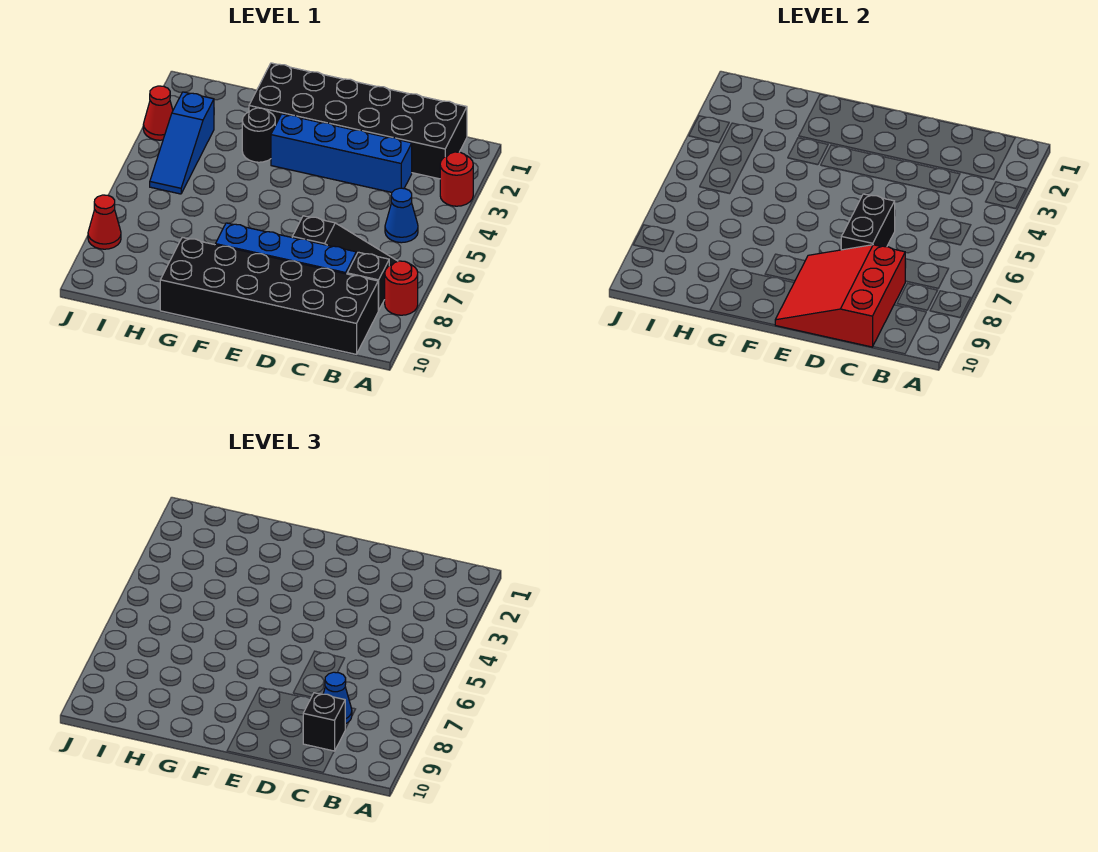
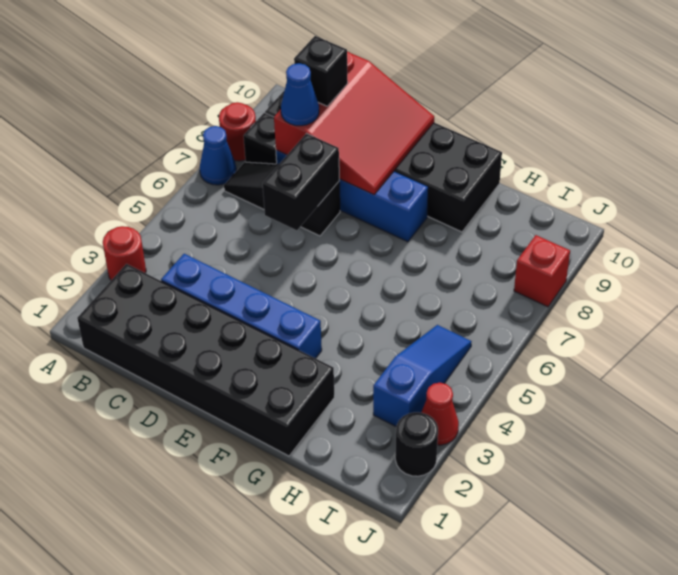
blue cone B5 level 1 -> blue cone A7 level 1
black round brick G3 level 1 -> black round brick J2 level 1
red cone J8 level 1 -> red brick J8 level 1

